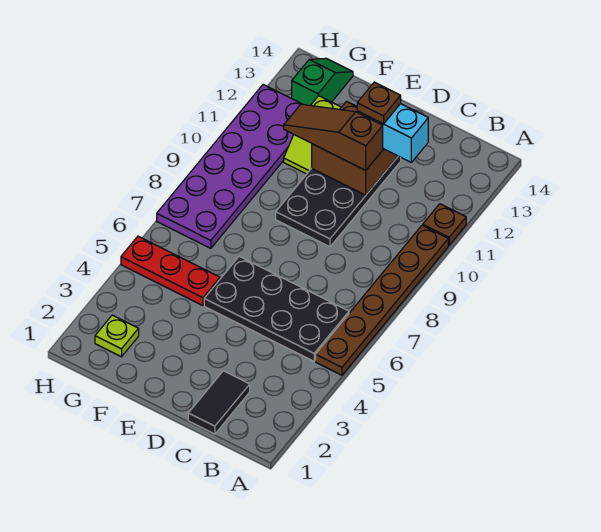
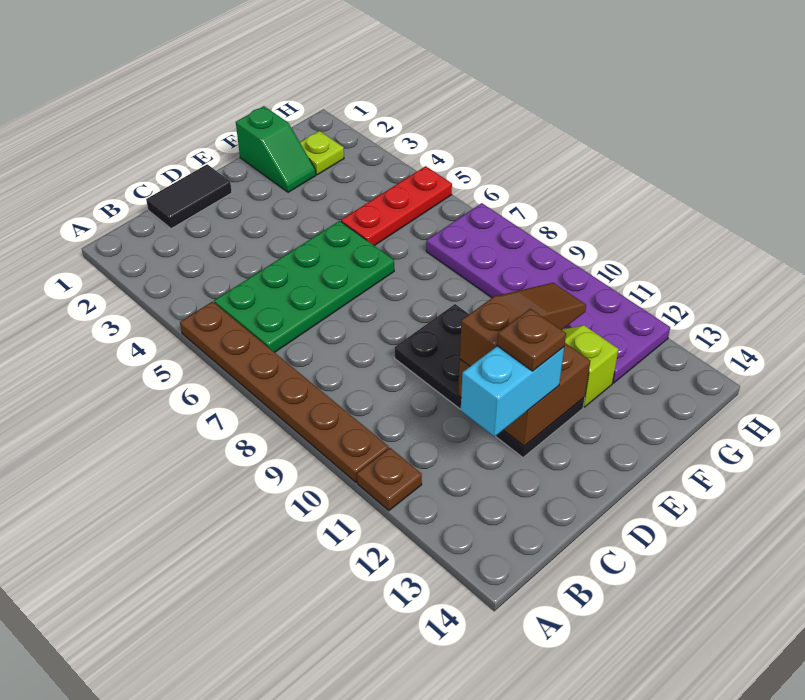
black plate B5:E6 level 1 -> green plate B5:E6 level 1
black tile C1:C2 level 1 -> black tile C1:D1 level 1
green slope G13:G14 level 1 top 13 -> green slope F1:F2 level 1 top 1

